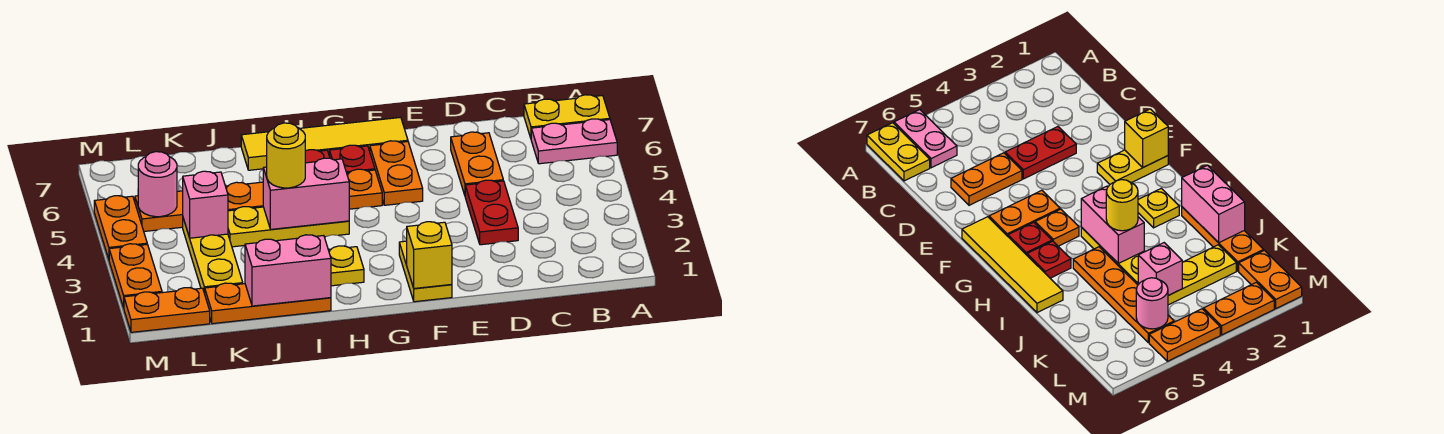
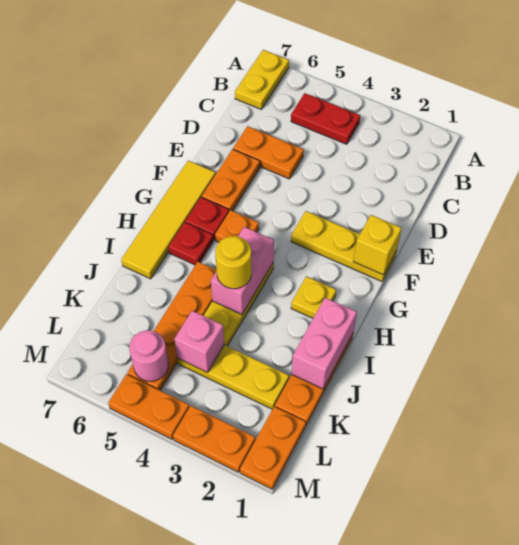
pink plate A6:B6 level 1 -> none
red plate D3:D4 level 1 -> red plate B4:B5 level 1
yellow plate F1:F2 level 1 -> yellow plate F1:F3 level 1
orange plate F5:F6 level 1 -> orange plate E6:F6 level 1

